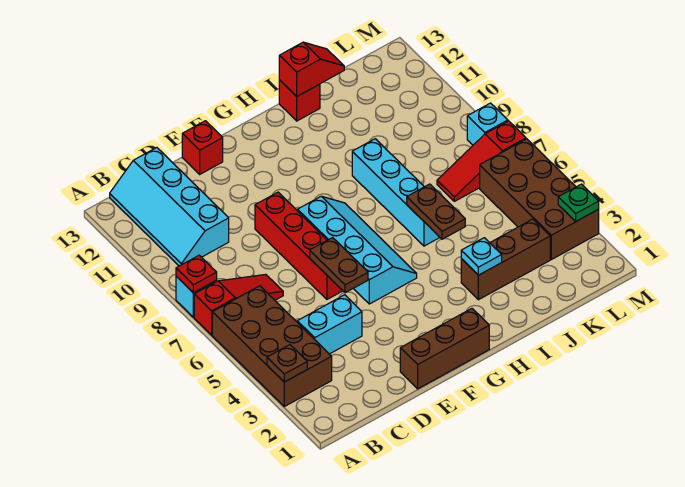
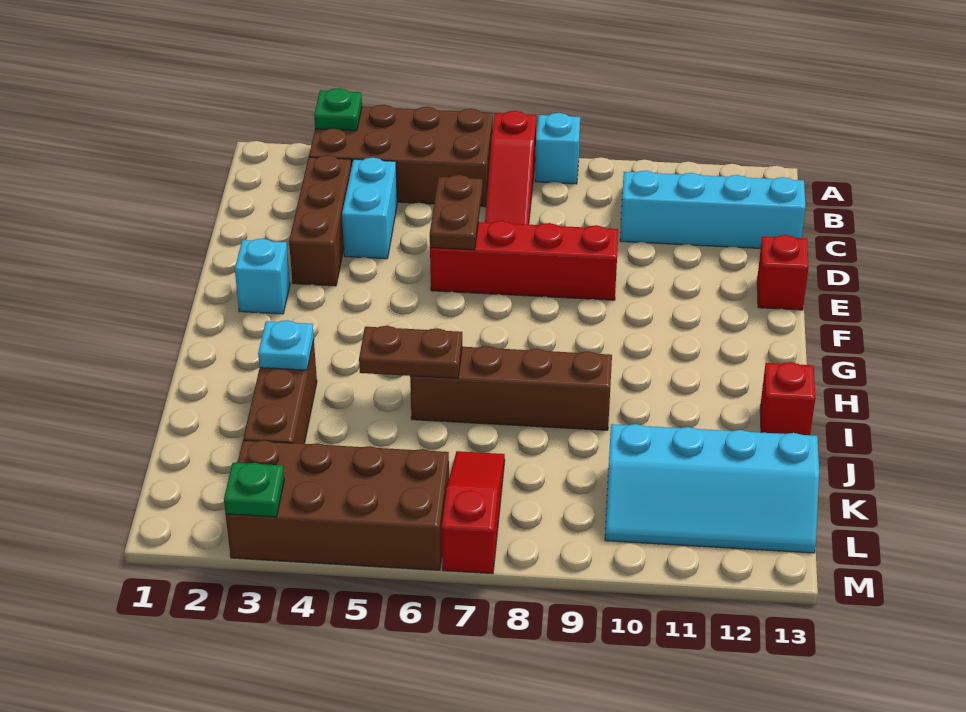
brown plate A3 level 2 -> green plate A3 level 2
red plate A8 level 2 -> none
brown brick E1:G1 level 1 -> brown brick C3:E3 level 1
brown plate E5:E6 level 2 -> brown plate D6:E6 level 2
cyan slope F5:G8 level 1 top F -> cyan slope K10:L13 level 1 top K
cyan brick I6:I9 level 1 -> brown brick I6:I9 level 1
red slope I13:J13 level 2 top I -> none
cyan brick M8 level 1 -> cyan brick F2 level 1

